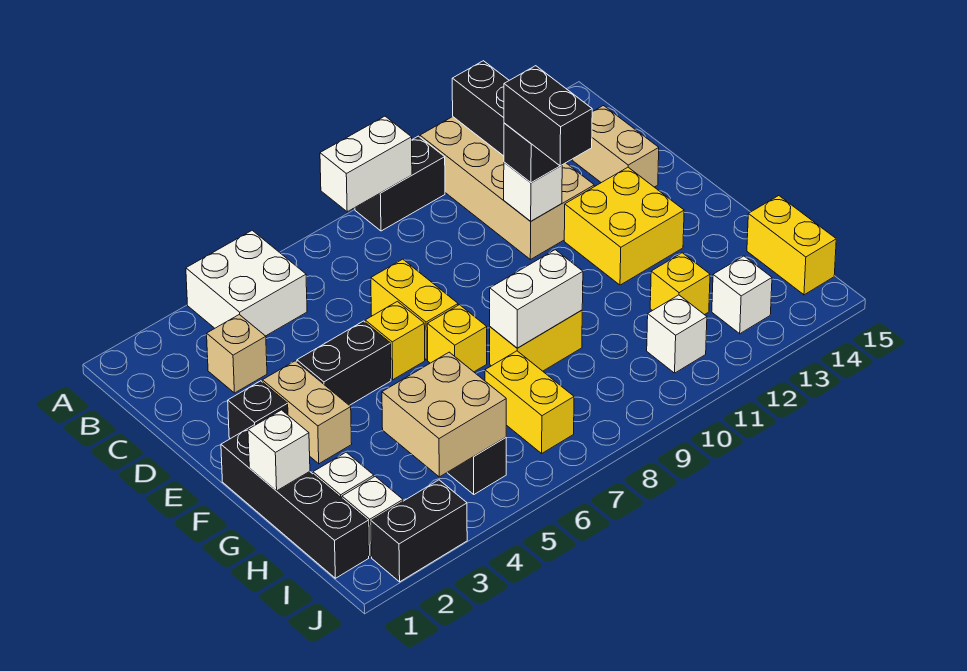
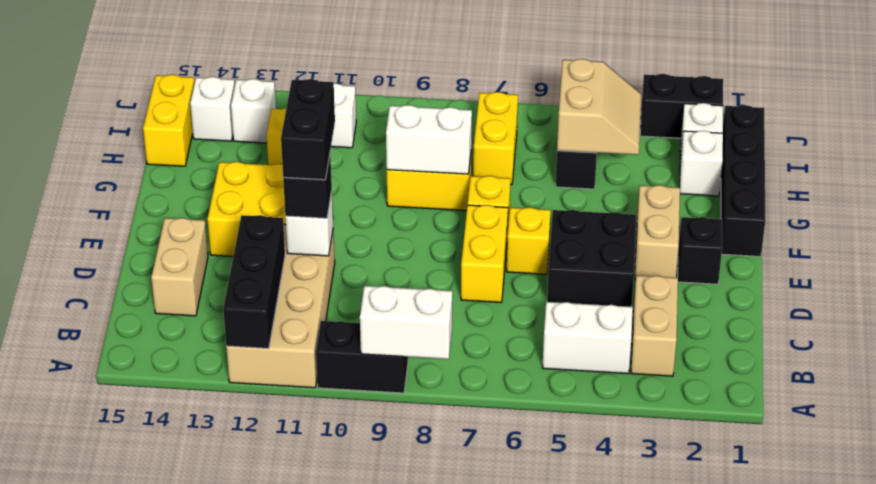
white brick A4:B5 level 1 -> white brick B4:B5 level 1
tan brick C3 level 1 -> tan brick B3:C3 level 1
black brick E4:E5 level 1 -> black brick D4:E5 level 1
white brick G1 level 2 -> white brick I14 level 1
tan brick H4:I5 level 2 -> tan slope H4:I5 level 2 top 5

